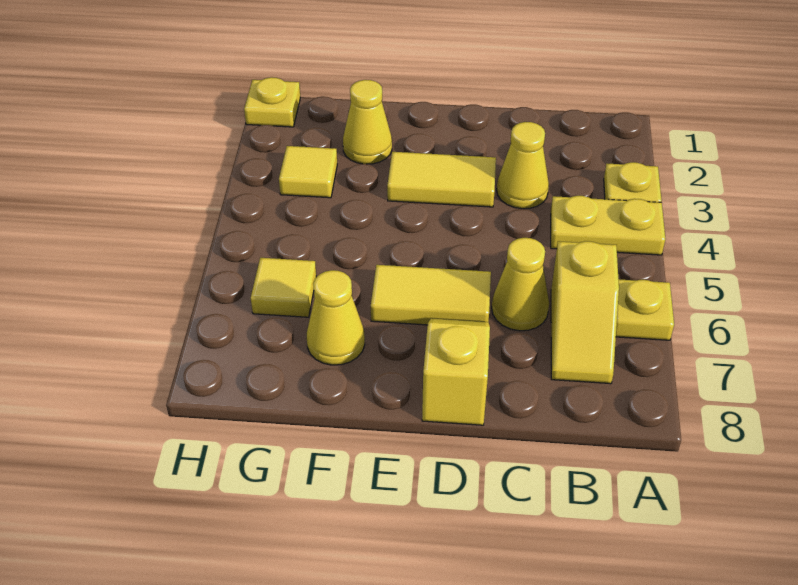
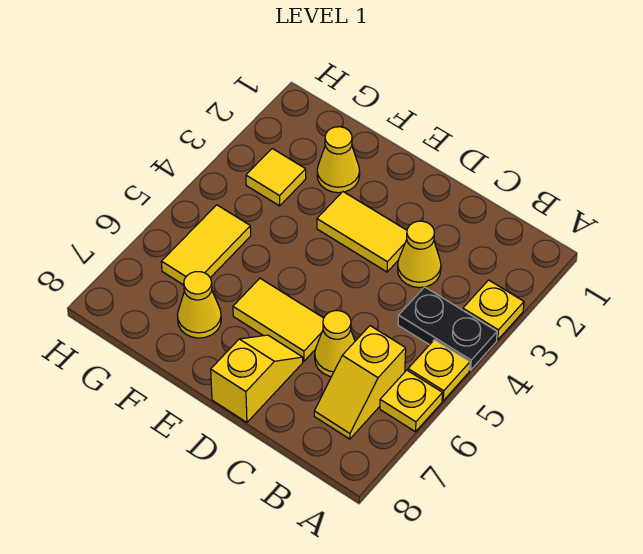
yellow plate A4:B4 level 1 -> black plate A4:B4 level 1
yellow tile G6 level 1 -> yellow tile G5:G6 level 1
yellow plate H1 level 1 -> yellow plate A5 level 1

